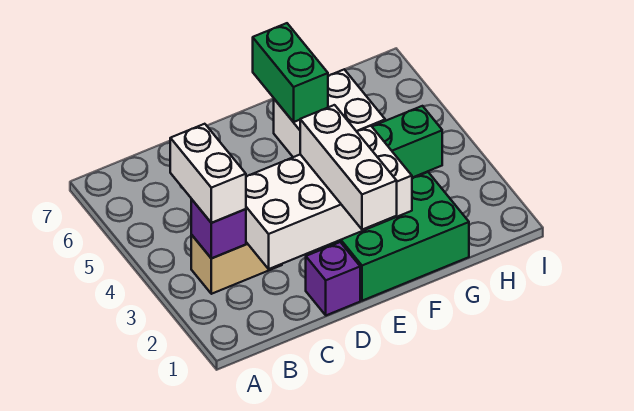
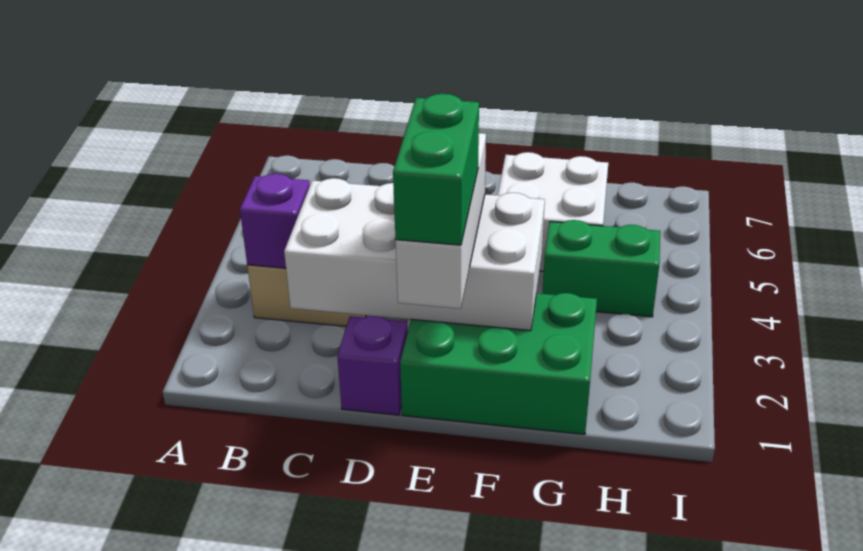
white brick B3:B4 level 3 -> none
green brick F6:F7 level 2 -> green brick E1:E2 level 4

